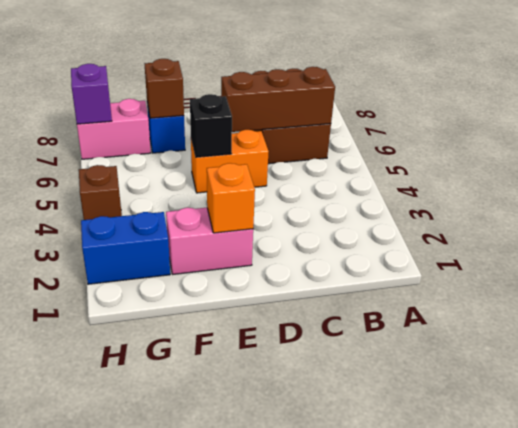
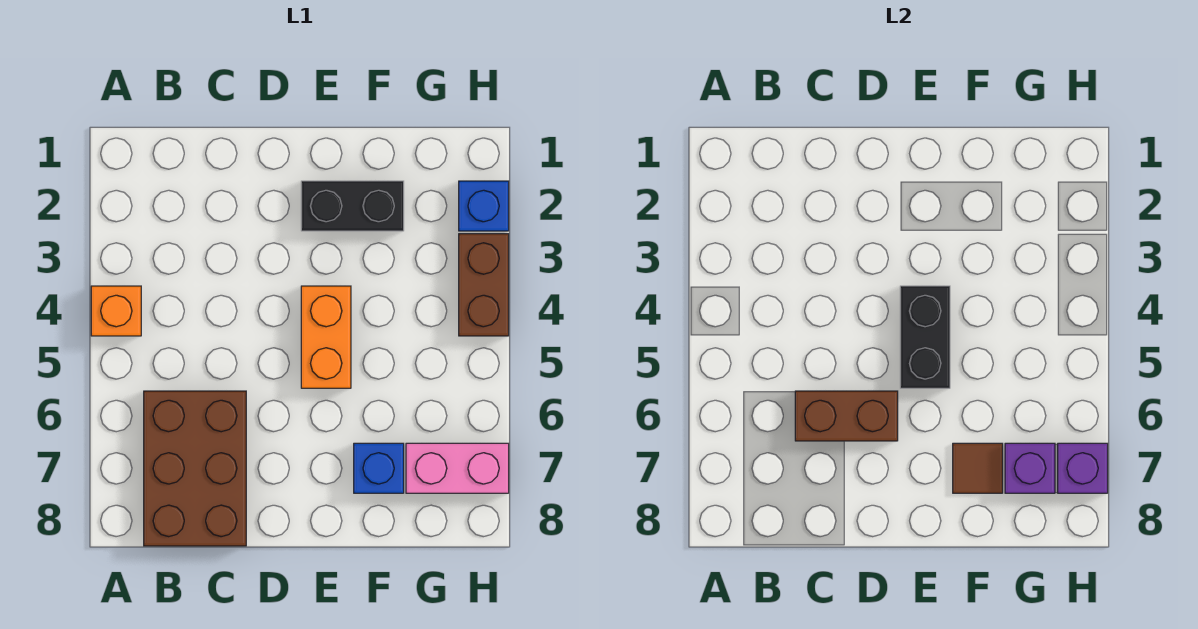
brown brick B6:D6 level 2 -> brown brick C6:D6 level 2
orange brick D5:E5 level 1 -> orange brick E4:E5 level 1
pink brick E2:F2 level 1 -> black brick E2:F2 level 1
orange brick E2 level 2 -> orange brick A4 level 1
black brick E5 level 2 -> black brick E4:E5 level 2
brown brick F7 level 2 -> brown tile F7 level 2
blue brick G2:H2 level 1 -> blue brick H2 level 1
none -> purple brick G7 level 2
brown brick H4 level 1 -> brown brick H3:H4 level 1

